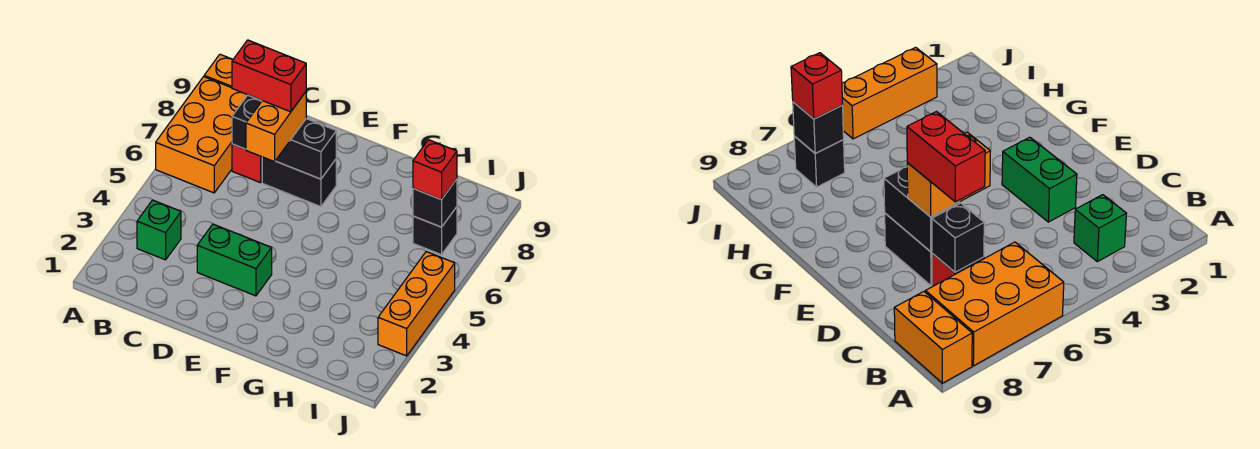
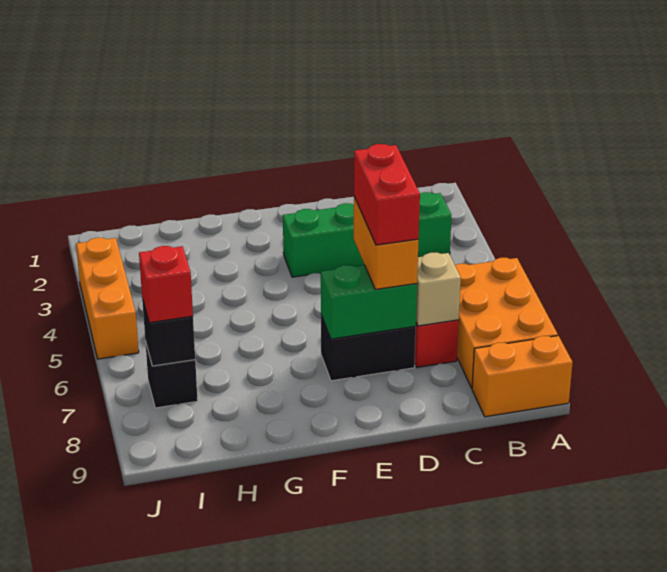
black brick C7 level 2 -> tan brick C7 level 2
red brick C7:D7 level 4 -> red brick D6:D7 level 4
black brick D7:E7 level 2 -> green brick D7:E7 level 2

